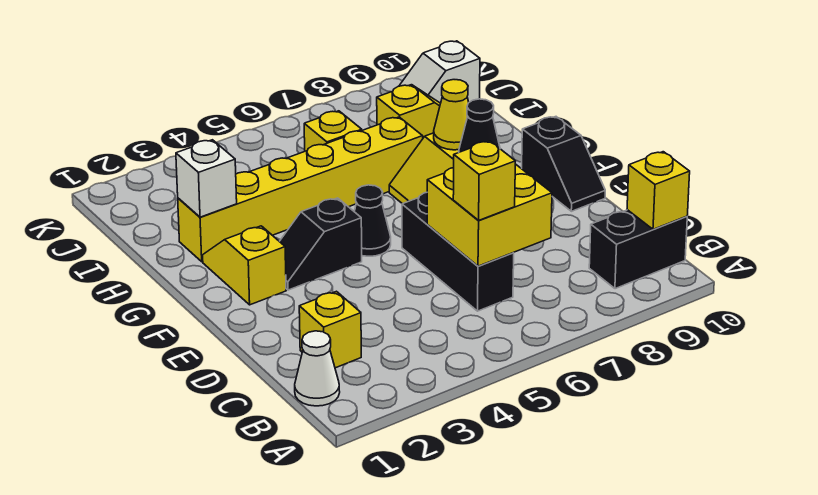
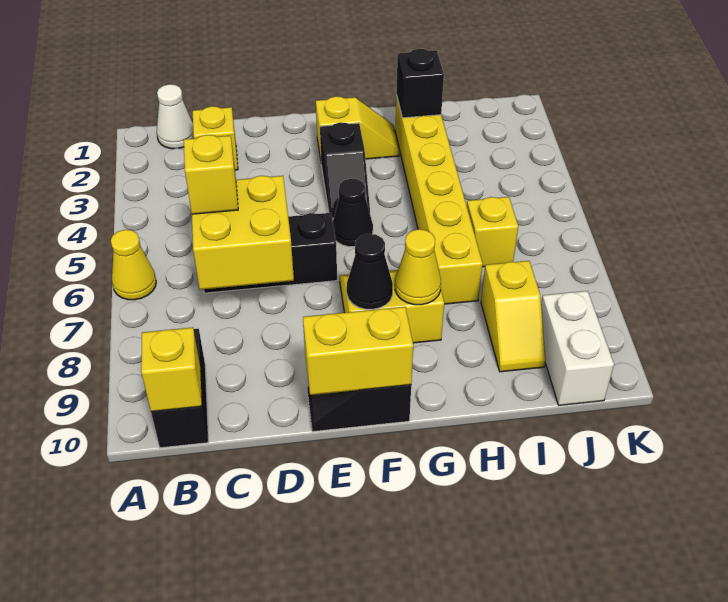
none -> yellow cone A6 level 1
none -> yellow brick E10:F10 level 2
black slope F3:F4 level 1 top 4 -> black slope F3:F4 level 1 top 3
white brick H2 level 2 -> black brick H2 level 2
white slope J9:J10 level 1 top 10 -> white brick J9:J10 level 1

